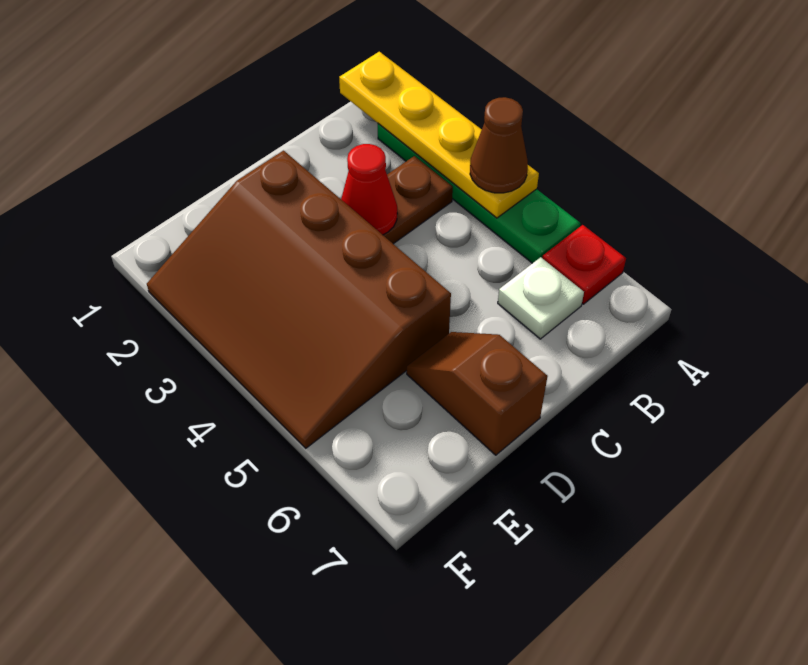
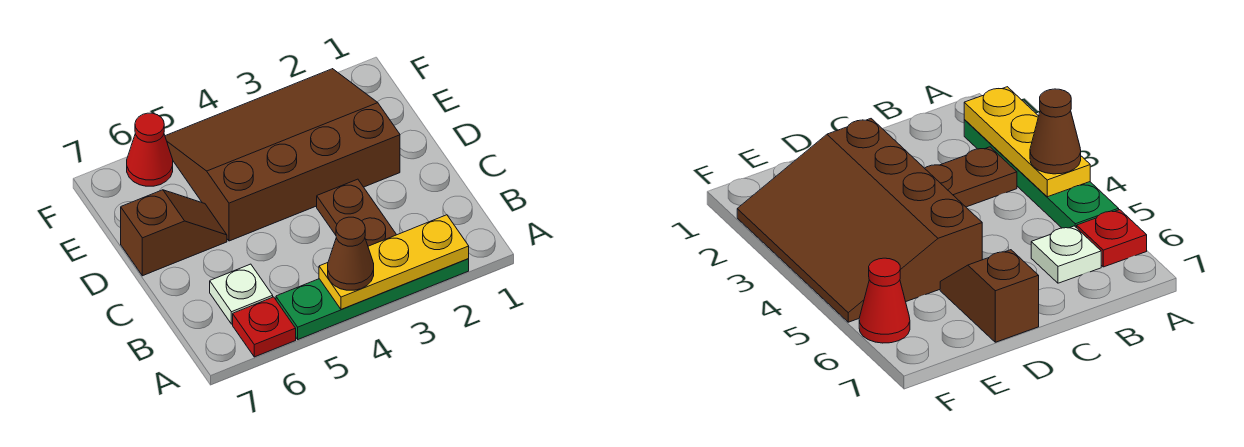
yellow plate A1:A4 level 2 -> yellow plate A2:A4 level 2
red cone C3 level 2 -> red cone F6 level 1

